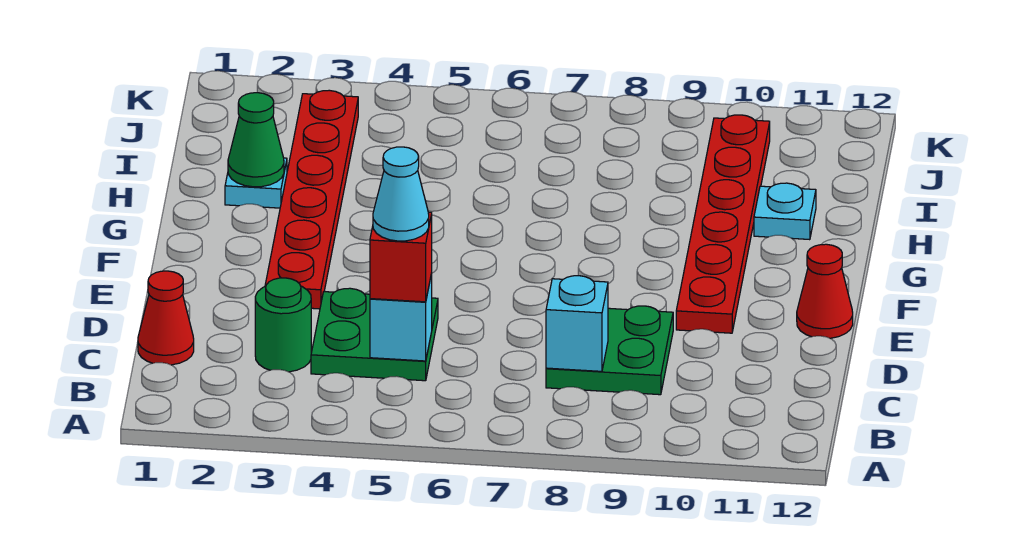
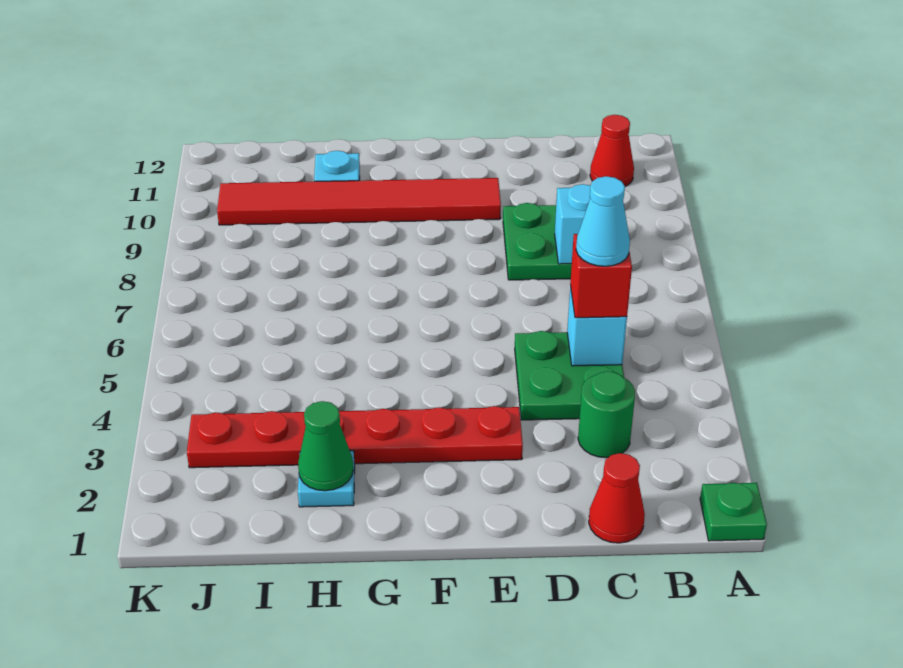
none -> green plate A1 level 1
red plate E10:J10 level 1 -> red tile E10:J10 level 1
red cone E12 level 1 -> red cone B11 level 1

